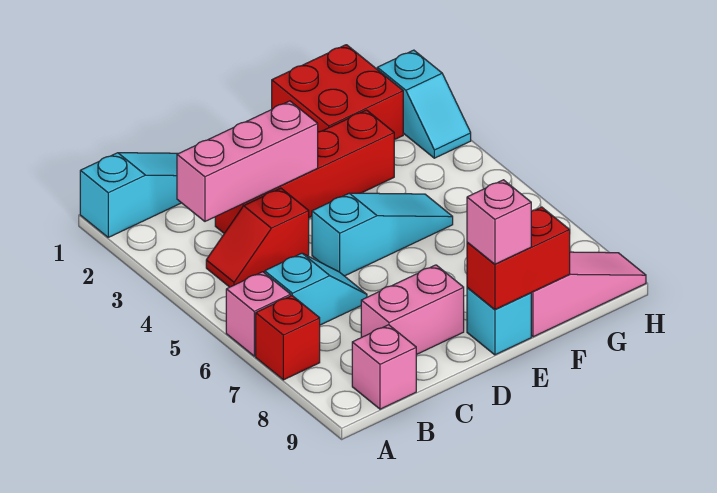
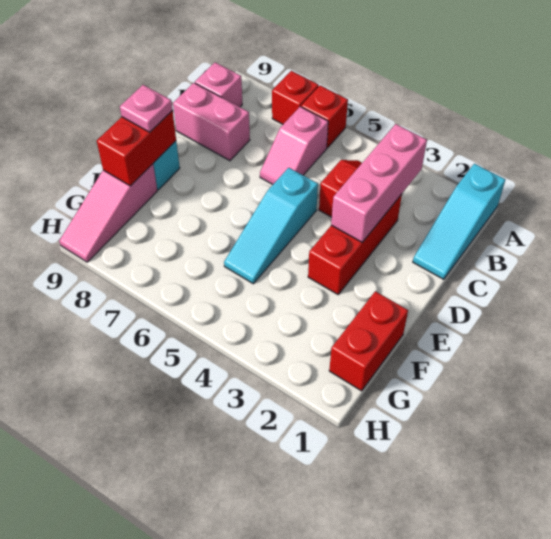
pink brick A6 level 1 -> red brick A6 level 1
cyan slope B6:C6 level 1 top B -> pink slope B6:C6 level 1 top B
red brick C3:F3 level 1 -> red brick C3:E3 level 1
pink brick C8:D8 level 1 -> pink brick C8:C9 level 1
pink brick E9 level 3 -> pink plate E9 level 3
red brick F1:G2 level 1 -> red brick F1:G1 level 1
cyan slope H2:H3 level 1 top 2 -> none

